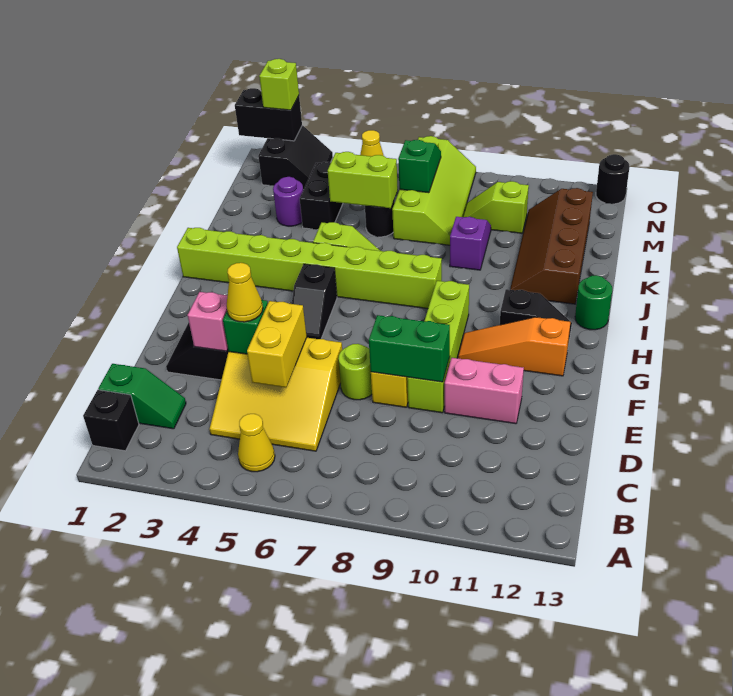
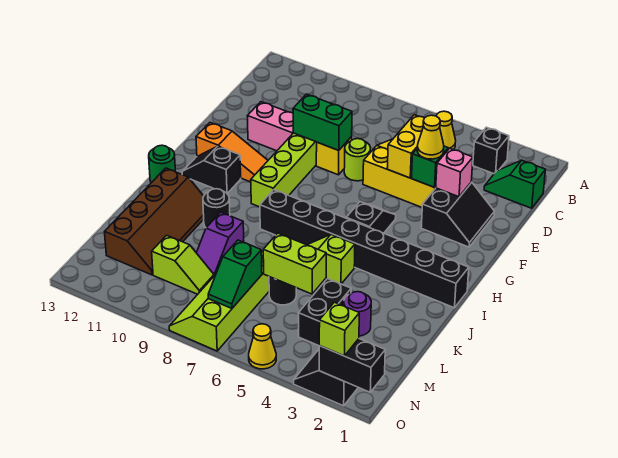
black brick B1 level 1 -> black brick B3 level 1
lime brick I1:I8 level 1 -> black brick I1:I8 level 1
black round brick O13 level 1 -> black round brick J10 level 1

